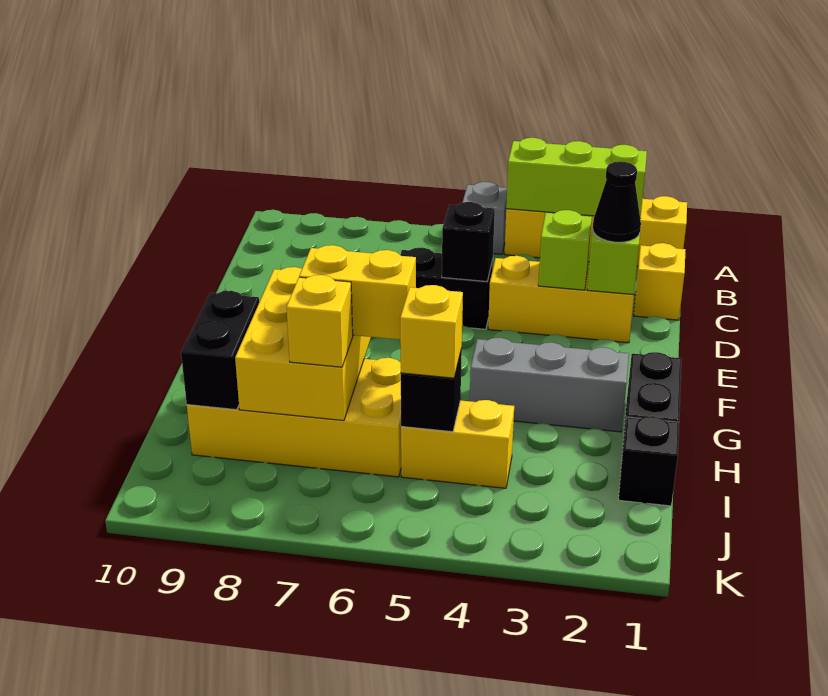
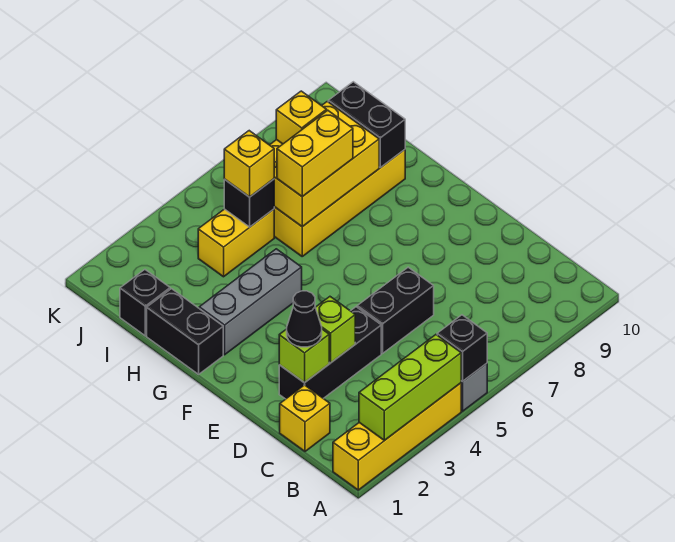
yellow brick D2:D4 level 1 -> black brick D2:D4 level 1
black brick D5 level 2 -> black brick A5 level 2
yellow brick G7:I8 level 2 -> yellow brick H6:I8 level 2

